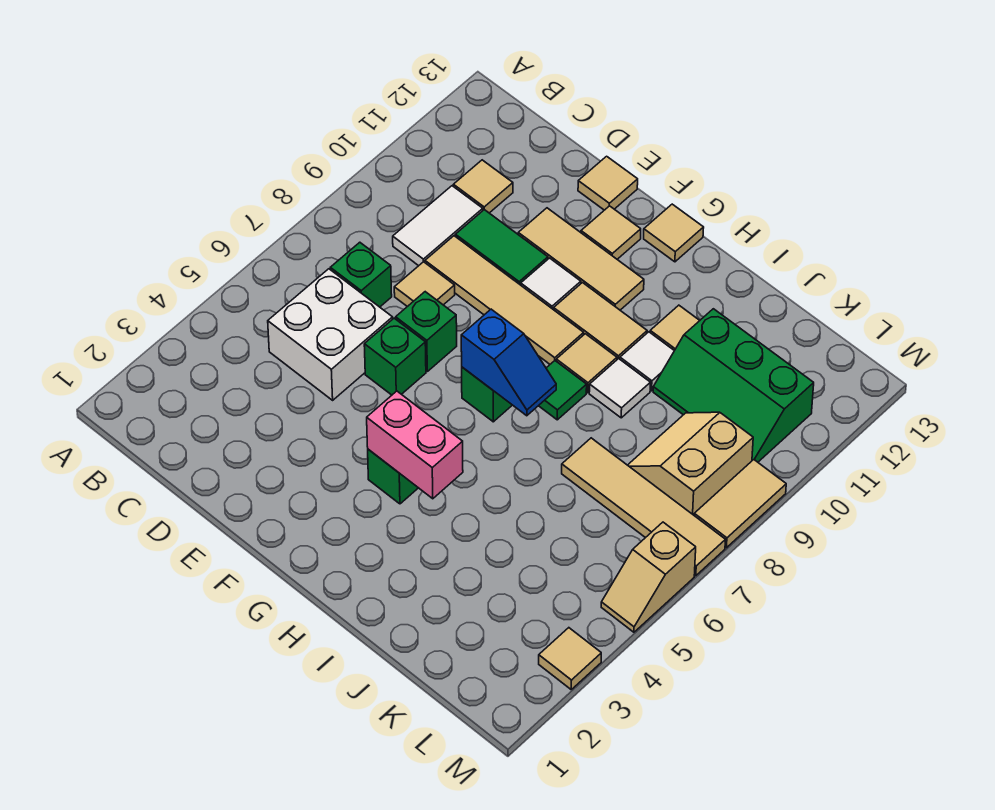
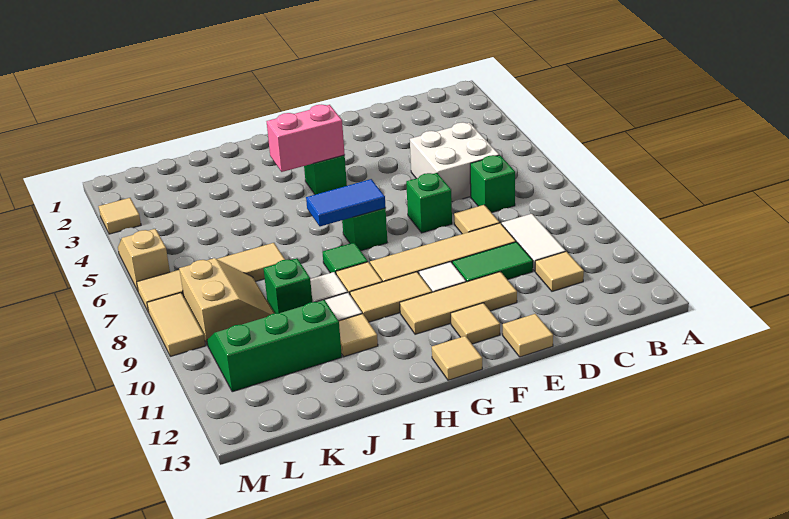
green brick E6 level 1 -> green brick J9 level 1
blue slope G7:H7 level 2 top G -> blue tile G7:H7 level 2

